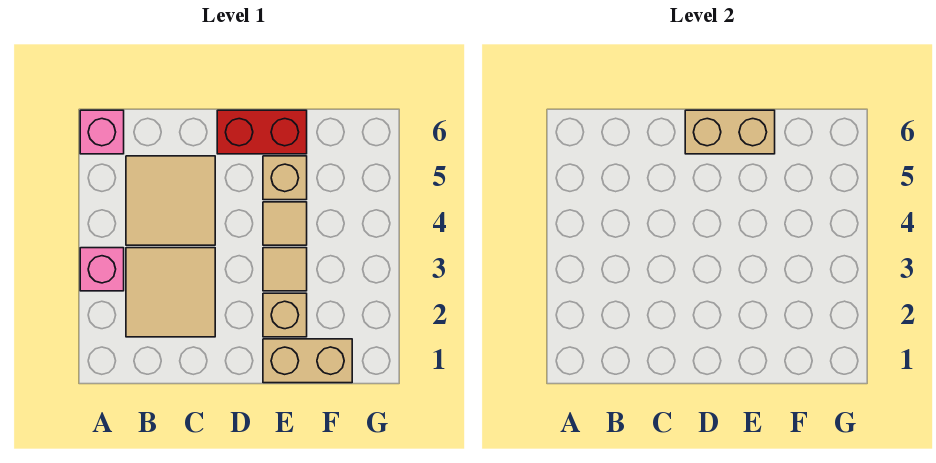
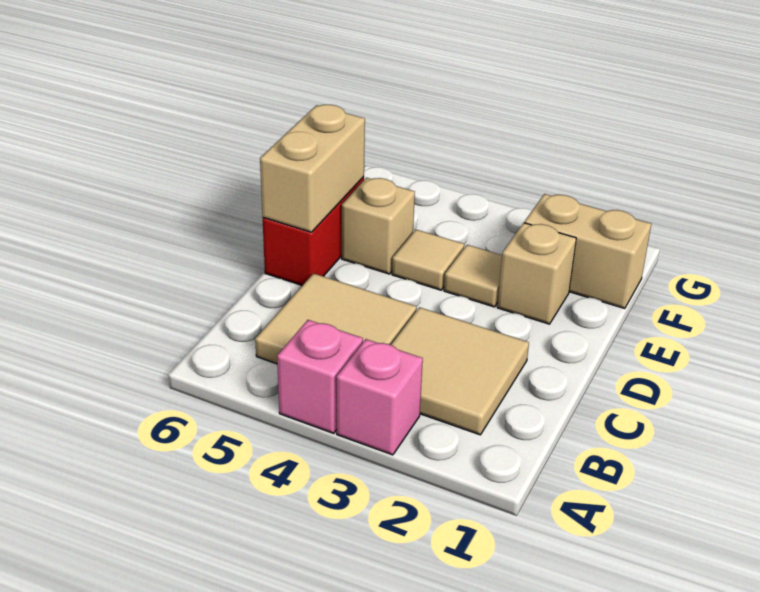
pink brick A6 level 1 -> pink brick A4 level 1
tan brick E1:F1 level 1 -> tan brick F1:F2 level 1

